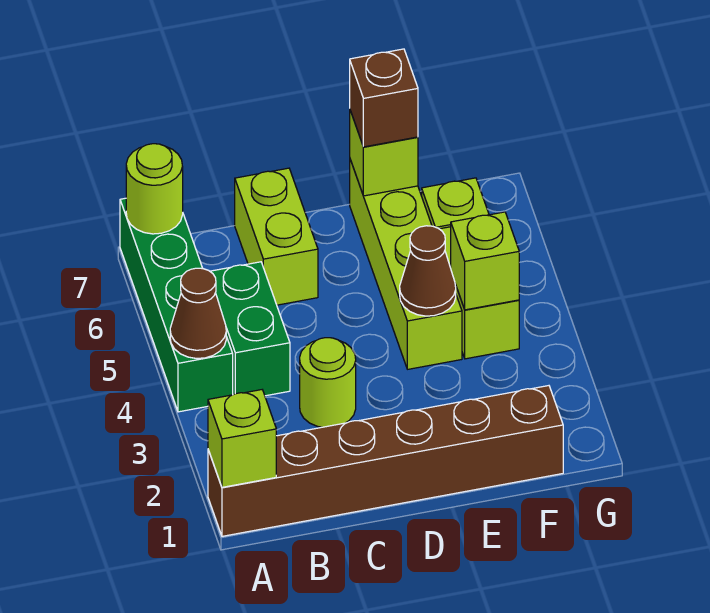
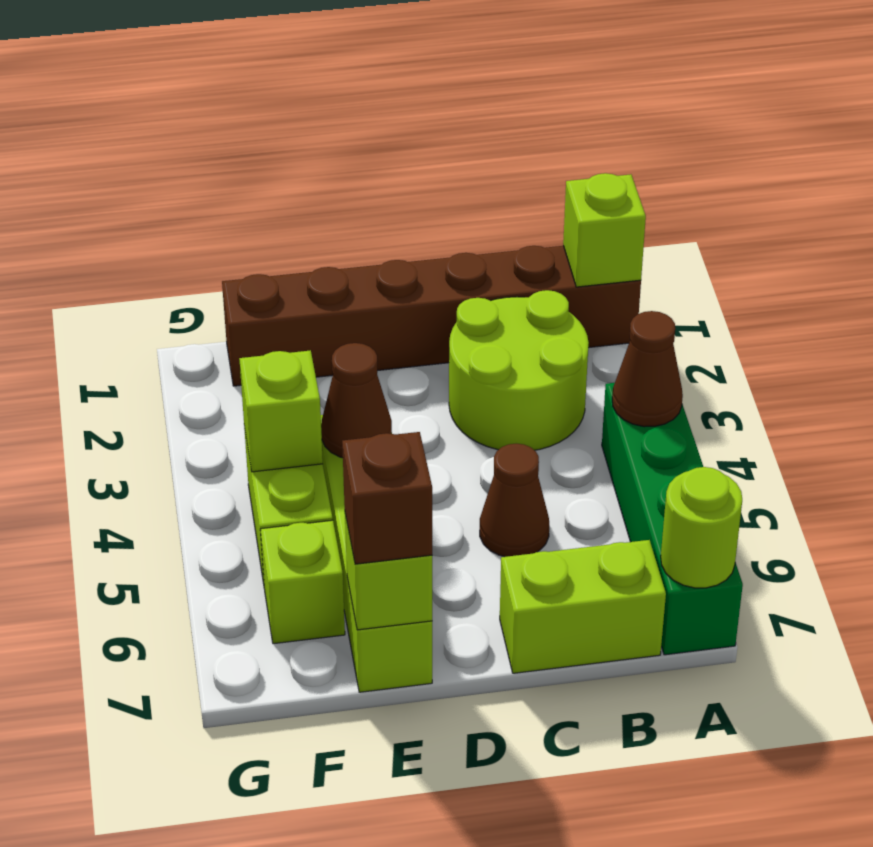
green brick B4:B5 level 1 -> none
lime round brick C3 level 1 -> lime round brick B2:C3 level 1
none -> brown cone C5 level 1
lime brick C6:C7 level 1 -> lime brick B7:C7 level 1

